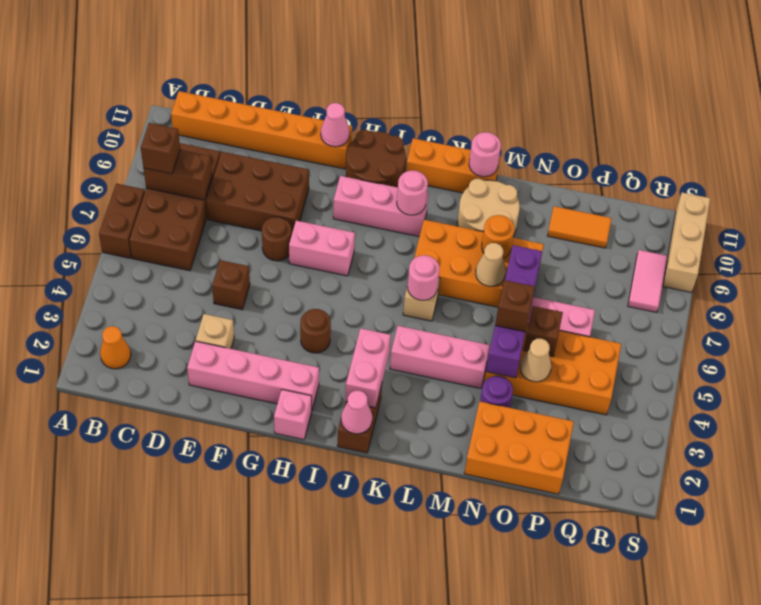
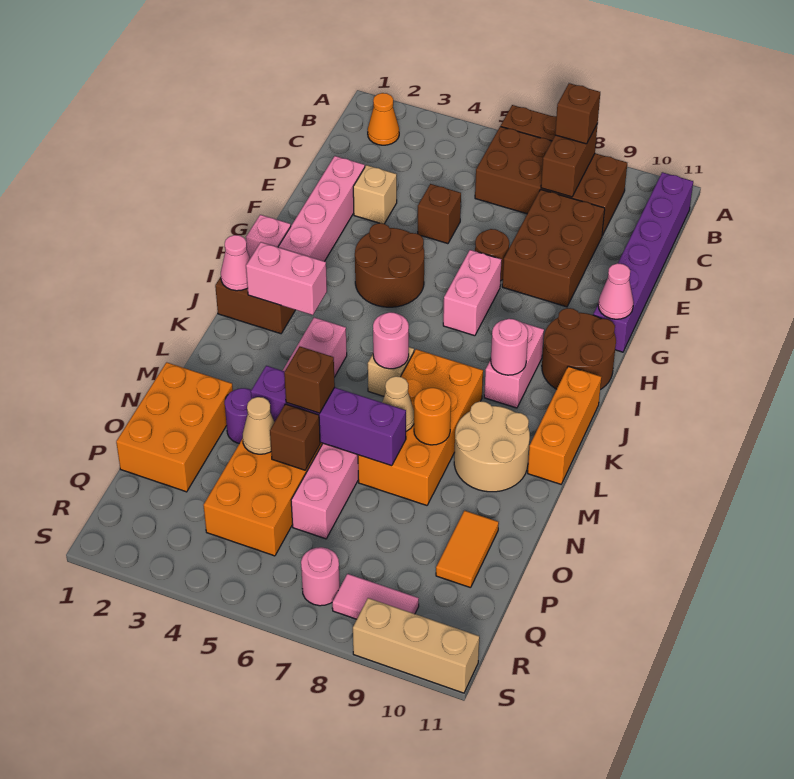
orange brick B11:G11 level 1 -> purple brick B11:G11 level 1
brown round brick H4 level 1 -> brown round brick G4:H5 level 1
pink brick H9:J9 level 1 -> pink brick I9:J9 level 1
pink round brick L11 level 2 -> pink round brick R7 level 1

